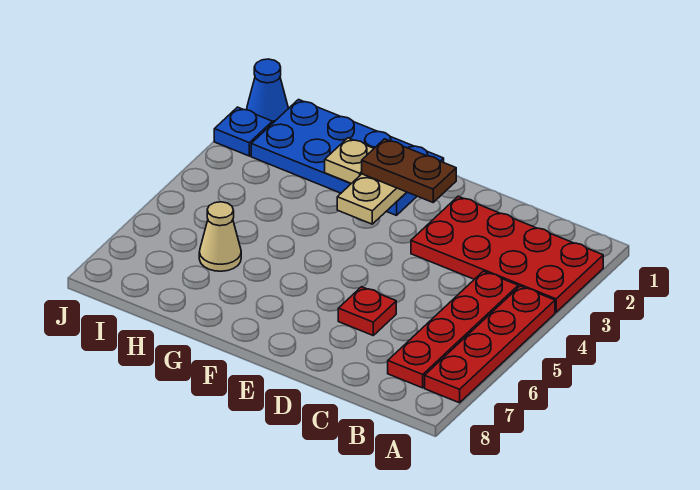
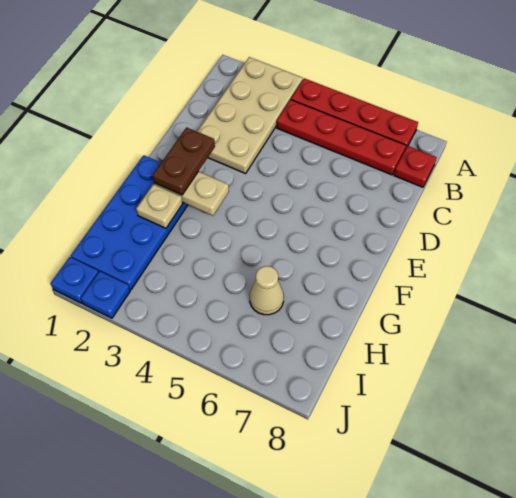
red plate A2:D3 level 1 -> tan plate A2:D3 level 1
red plate D6 level 1 -> red plate B8 level 1
blue cone J1 level 1 -> blue plate J1 level 1

